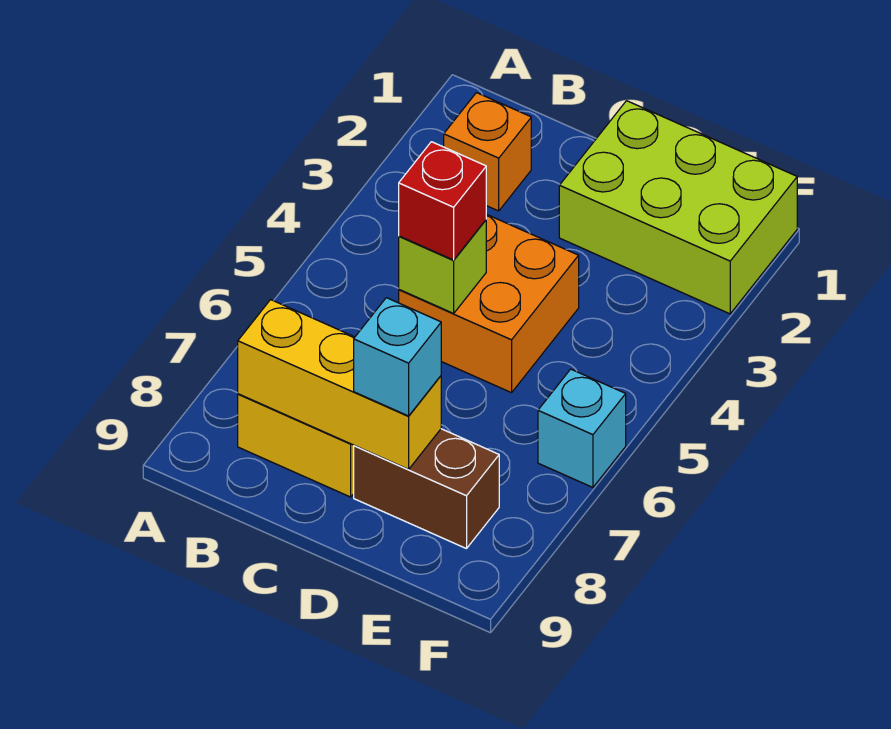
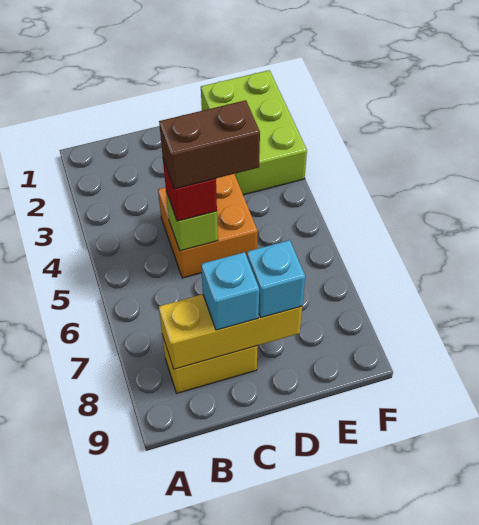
orange brick B2 level 1 -> none
lime brick D1:F2 level 1 -> lime brick E1:F3 level 1
brown brick D8:E8 level 1 -> brown brick C5:D5 level 4
cyan brick F6 level 1 -> cyan brick C8 level 3

